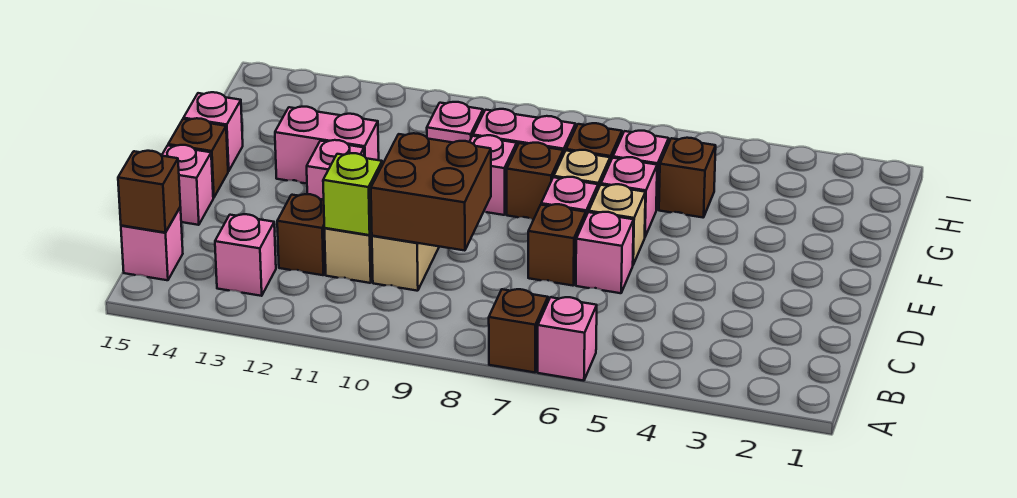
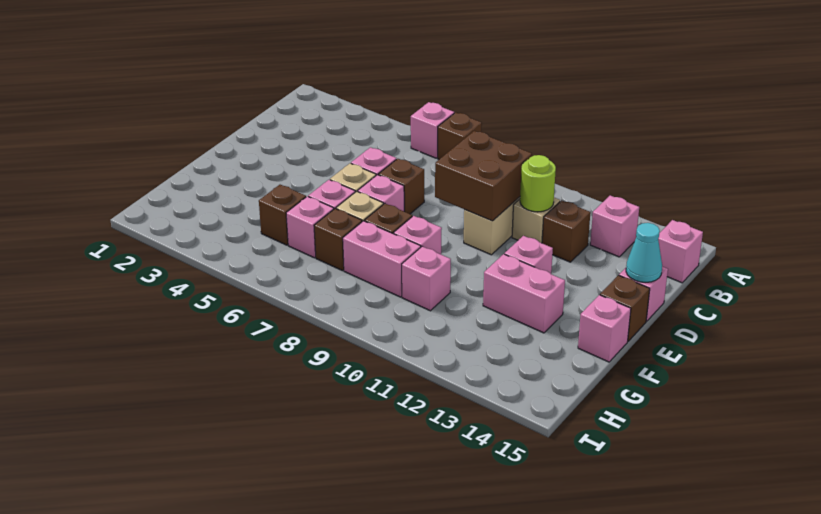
brown brick B15 level 2 -> none
lime brick C11 level 2 -> lime round brick C11 level 2
none -> cyan cone D15 level 2

